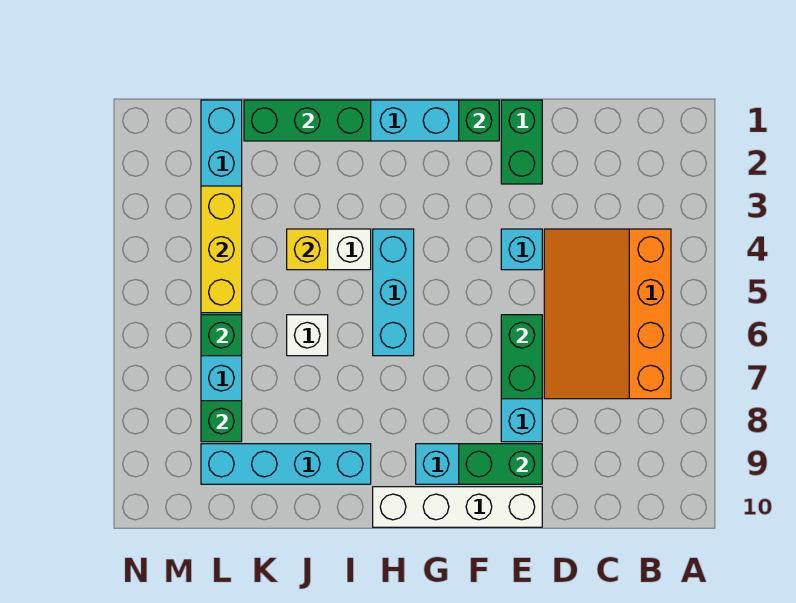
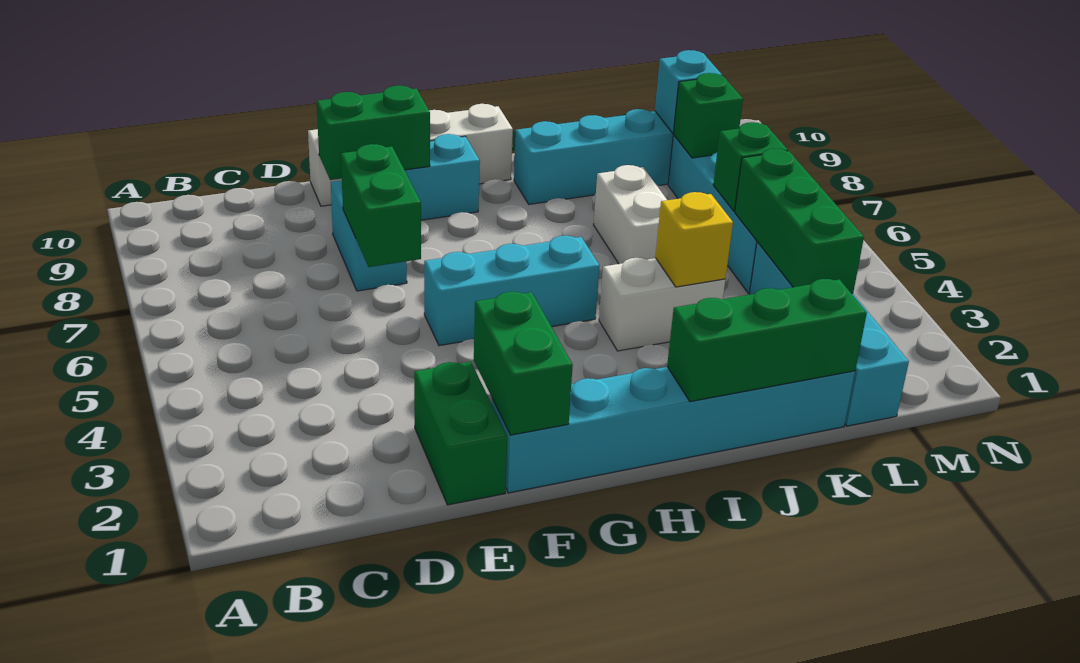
orange slope B4:D7 level 1 top B -> none
cyan brick E4 level 1 -> cyan brick L9 level 2
green brick F1 level 2 -> green brick F1:F2 level 2
cyan brick H4:H6 level 1 -> cyan brick F5:H5 level 1
white brick J6 level 1 -> white brick J6:J7 level 1
yellow brick L3:L5 level 2 -> green brick L3:L5 level 2

